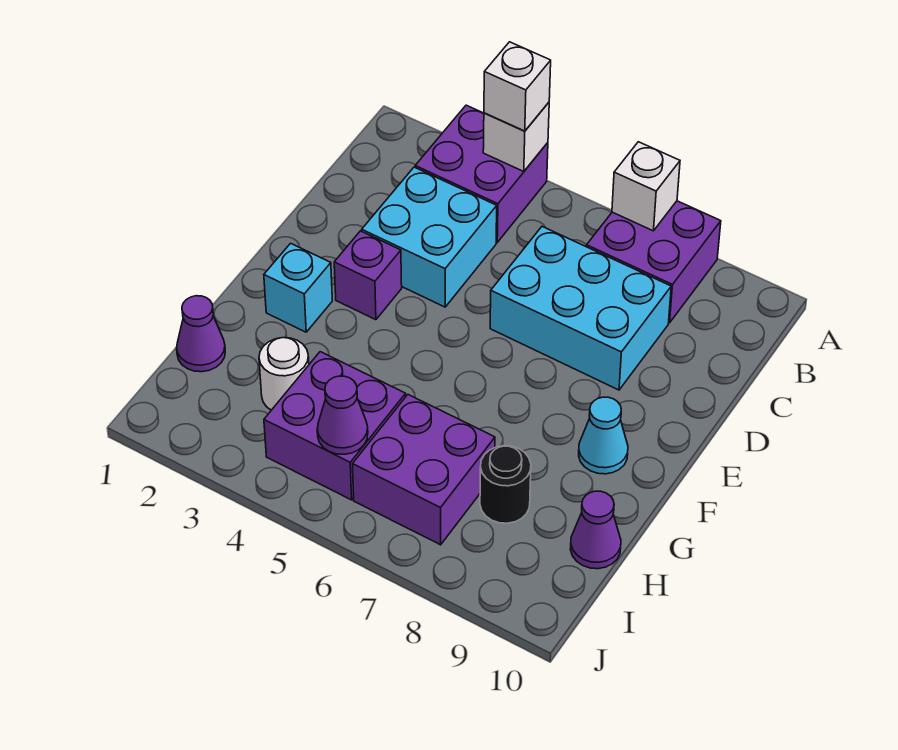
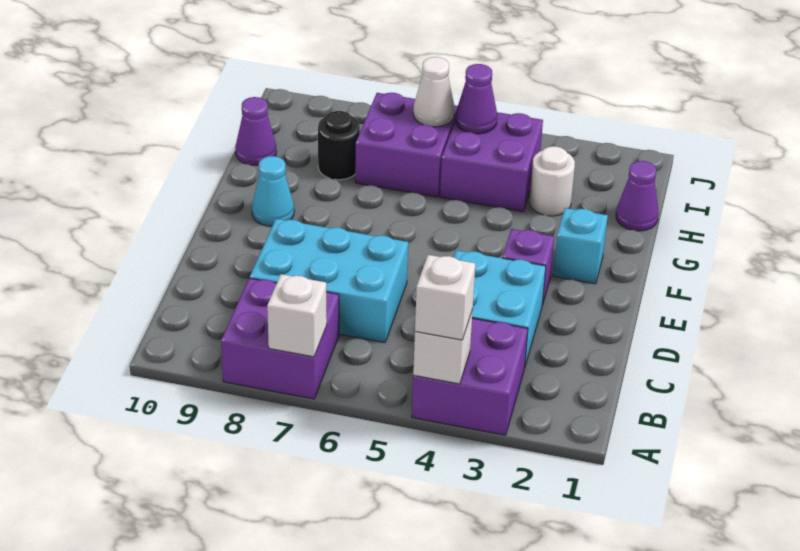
none -> white cone I6 level 2

